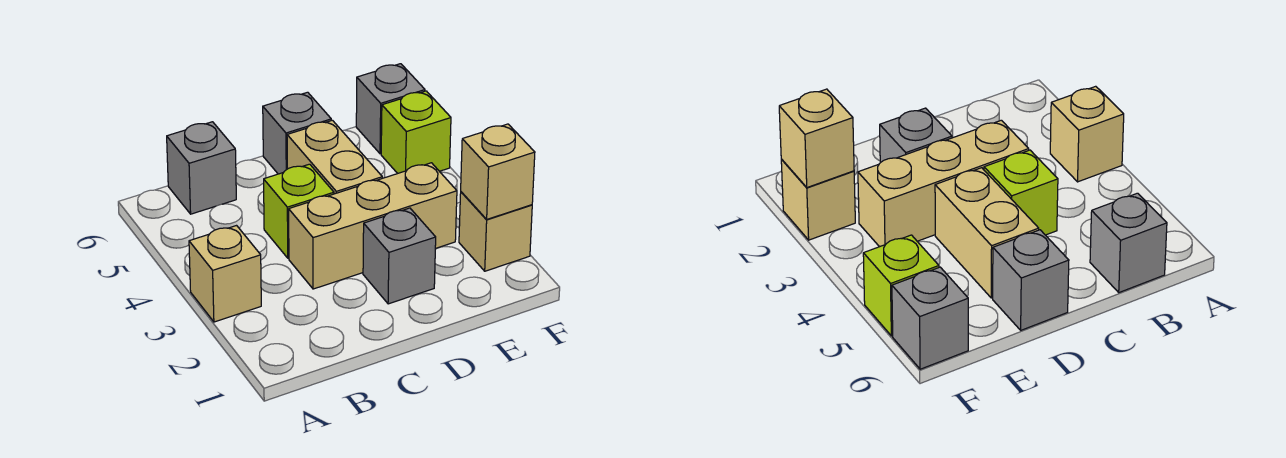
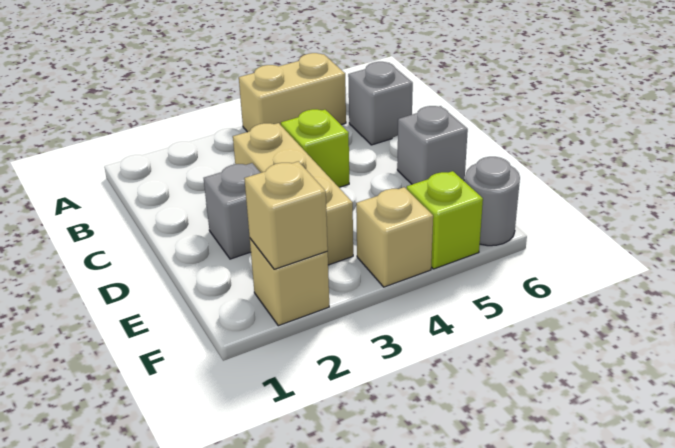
tan brick A3 level 1 -> tan brick F4 level 1
tan brick D4:D5 level 1 -> tan brick A4:A5 level 1
grey brick F6 level 1 -> grey round brick F6 level 1

